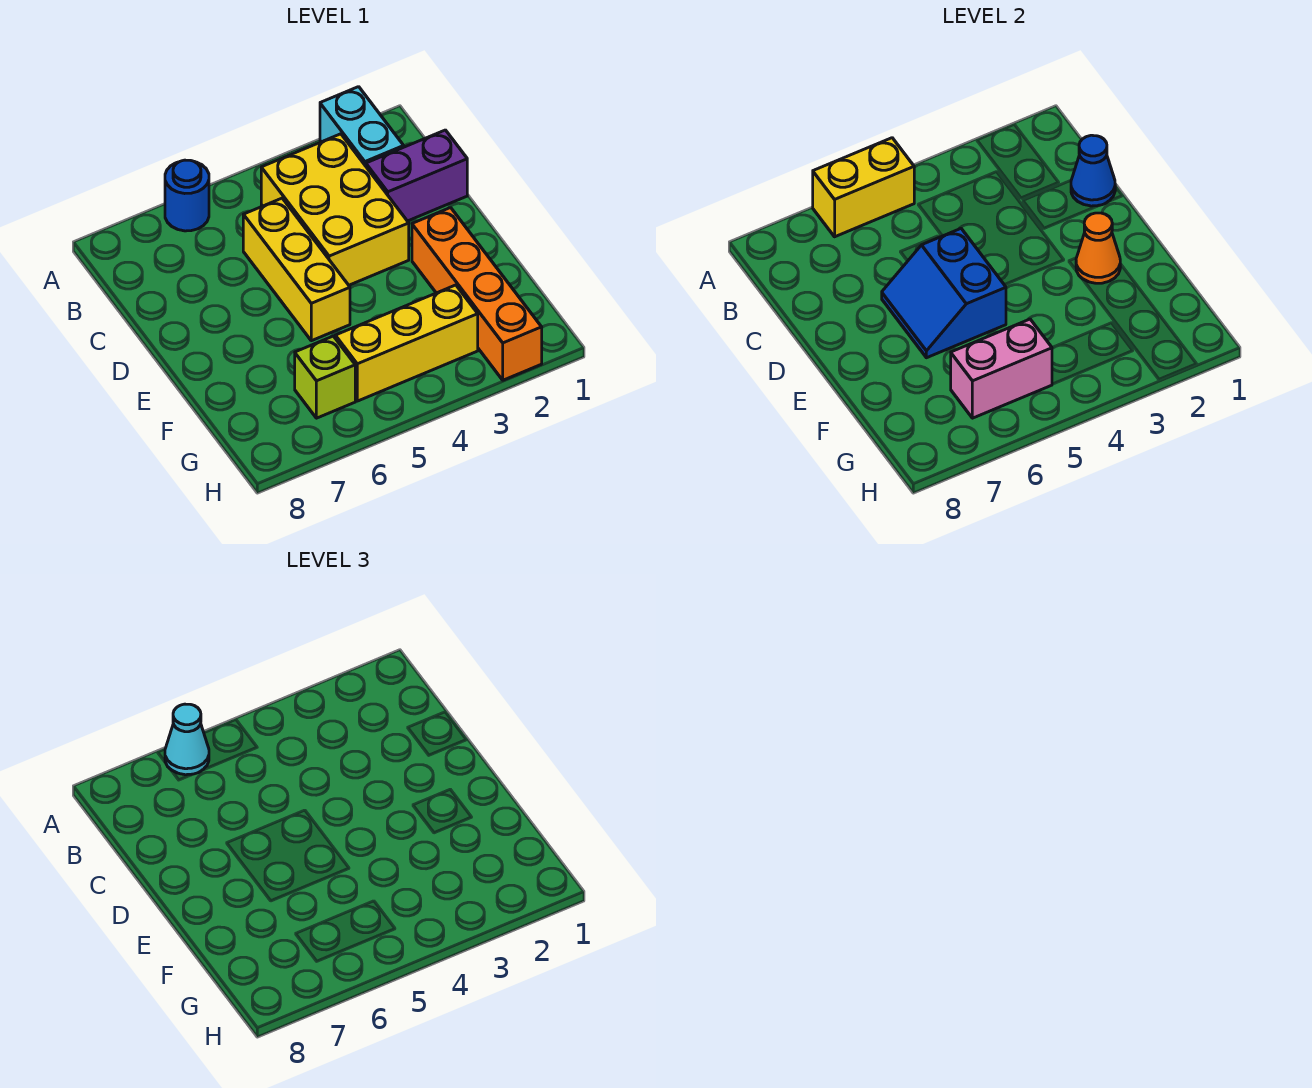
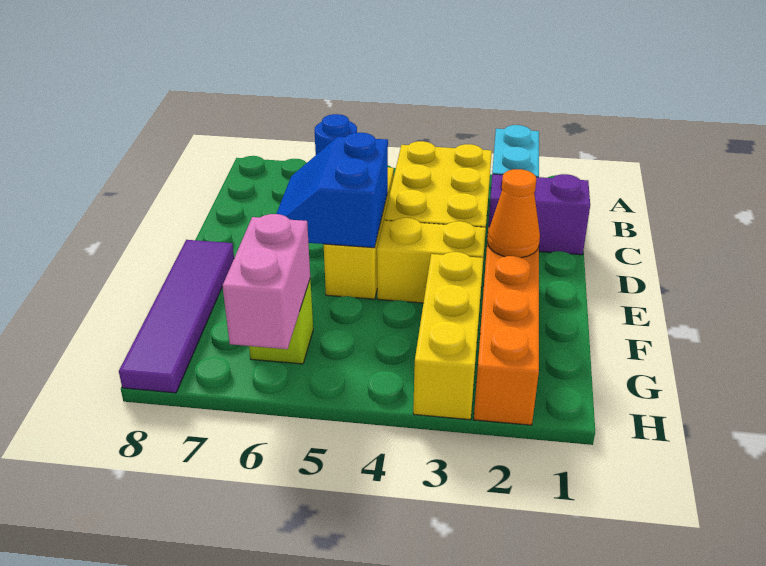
yellow brick A5:A6 level 2 -> yellow brick E3:E4 level 1
cyan cone A6 level 3 -> none
blue cone C1 level 2 -> none
none -> purple tile E8:H8 level 1
yellow brick G3:G5 level 1 -> yellow brick F3:H3 level 1
pink brick G5:G6 level 2 -> pink brick G6:H6 level 2

